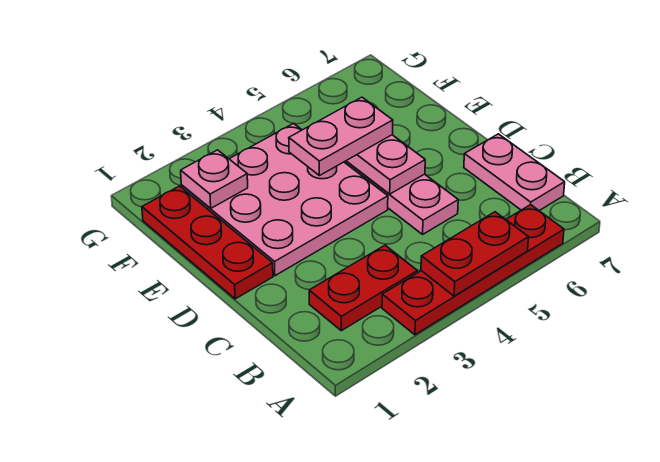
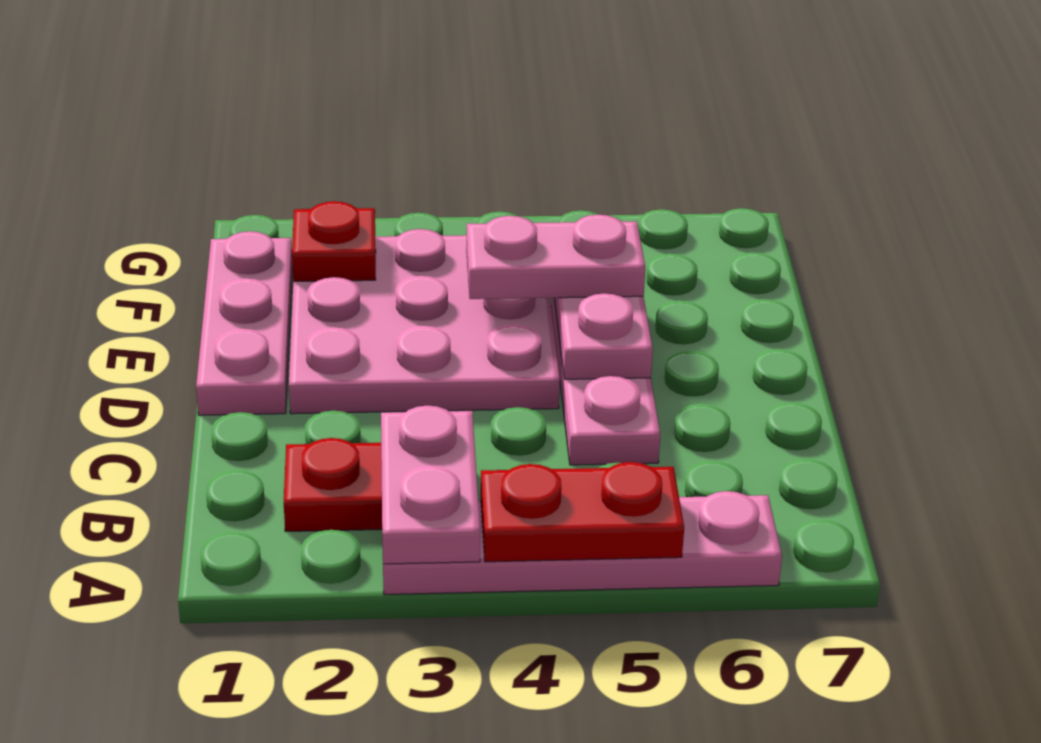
red plate A3:A6 level 1 -> pink plate A3:A6 level 1
pink plate B7:C7 level 1 -> pink plate A3:B3 level 2
red plate D1:F1 level 1 -> pink plate D1:F1 level 1
pink plate F2 level 2 -> red plate F2 level 2

